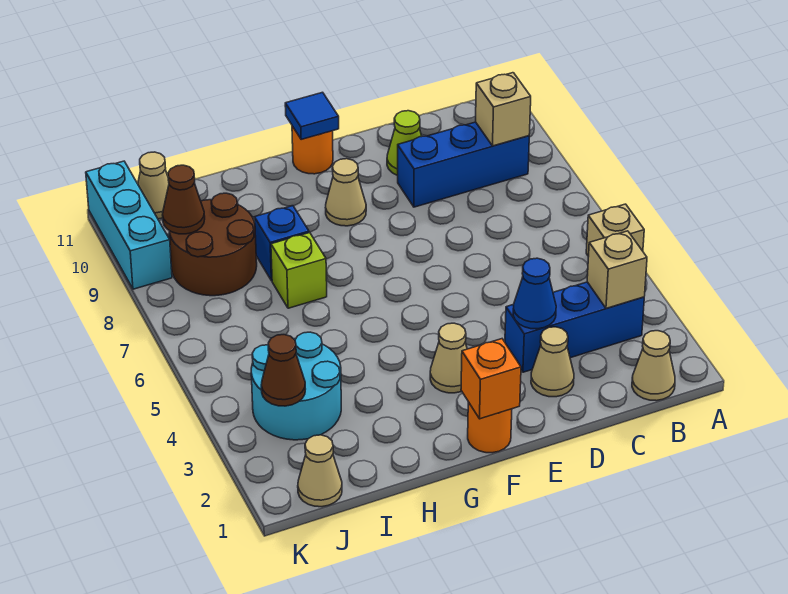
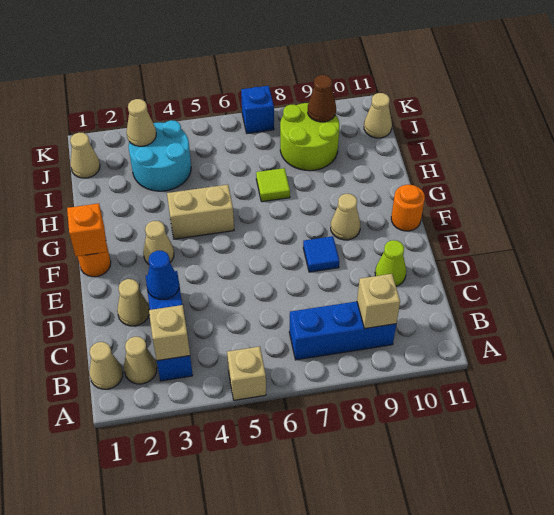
none -> tan cone B2 level 1
blue brick B9:D9 level 1 -> blue brick B7:B9 level 1
blue tile F11 level 2 -> blue tile E8 level 1
none -> tan brick G4:G5 level 1
lime brick H7 level 1 -> lime tile H7 level 1
blue brick H8 level 1 -> blue brick K7 level 1
brown round brick I8:J9 level 1 -> lime round brick I8:J9 level 1
brown cone J3 level 2 -> tan cone J3 level 2
cyan brick K9:K11 level 1 -> none

